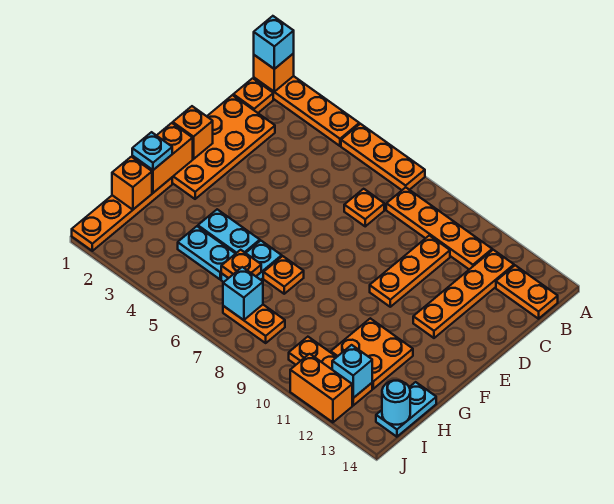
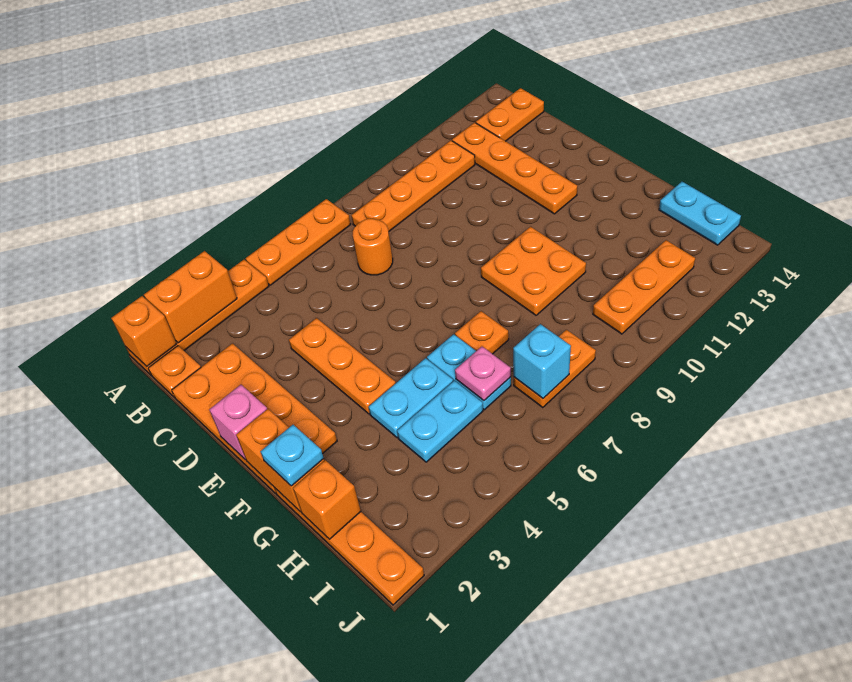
cyan brick A1 level 3 -> none
orange plate C7 level 1 -> orange round brick C7 level 1
orange plate C10:E10 level 1 -> orange plate D4:F4 level 1
orange brick E1 level 2 -> pink brick E1 level 2
orange plate G11:H12 level 1 -> orange plate F9:G10 level 1
orange plate H6 level 2 -> pink plate H6 level 2
cyan brick I12 level 2 -> none
cyan round brick I14 level 2 -> none
orange brick J11:J12 level 1 -> orange brick A2:A3 level 2

